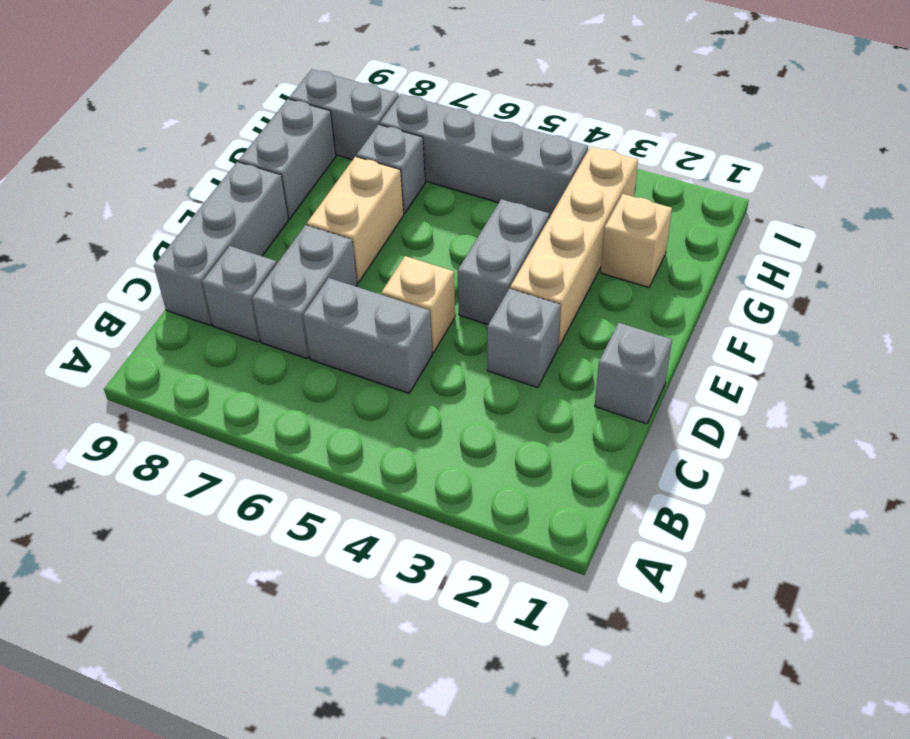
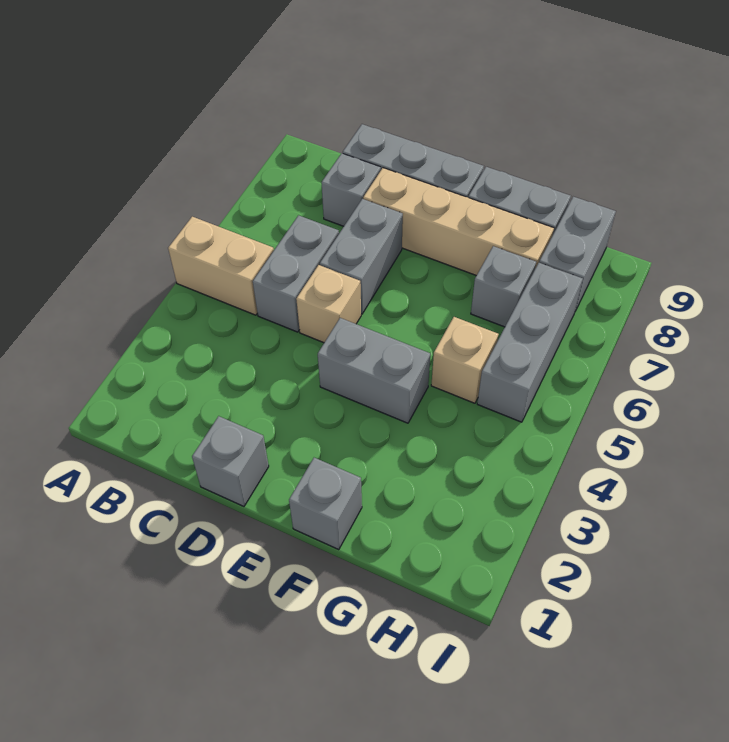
grey brick C7:D7 level 1 -> grey brick D6:D7 level 1
grey brick D3 level 1 -> grey brick F1 level 1
tan brick E3:H3 level 1 -> tan brick D8:G8 level 1
tan brick E7:F7 level 1 -> tan brick A5:B5 level 1
tan brick G2 level 1 -> tan brick G5 level 1
grey brick H4:H7 level 1 -> grey brick H5:H7 level 1

